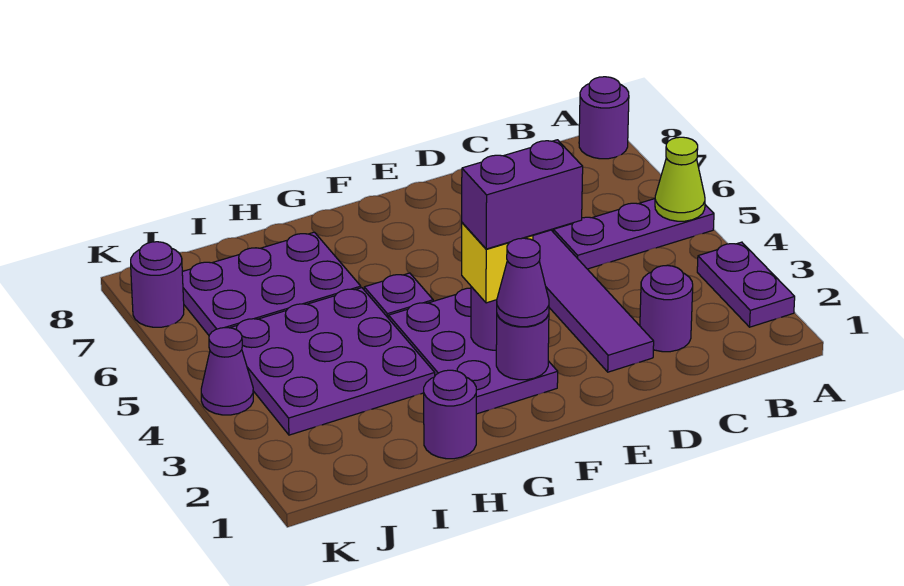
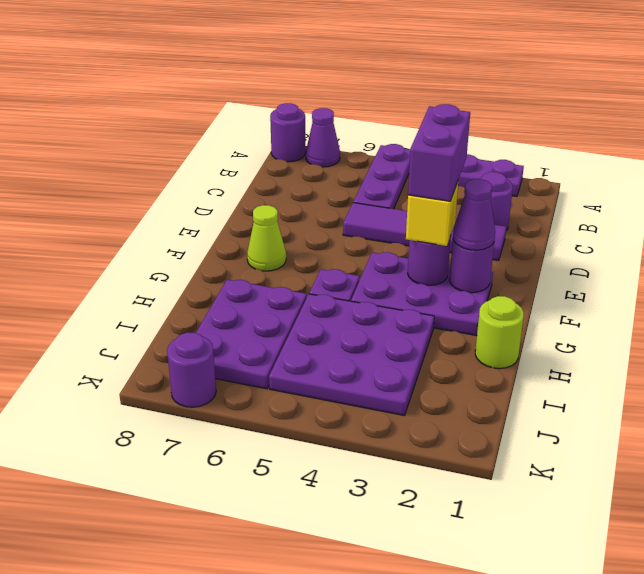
lime cone A5 level 2 -> lime cone F7 level 1
purple round brick H1 level 1 -> lime round brick H1 level 1
purple cone K4 level 1 -> purple cone A7 level 1

